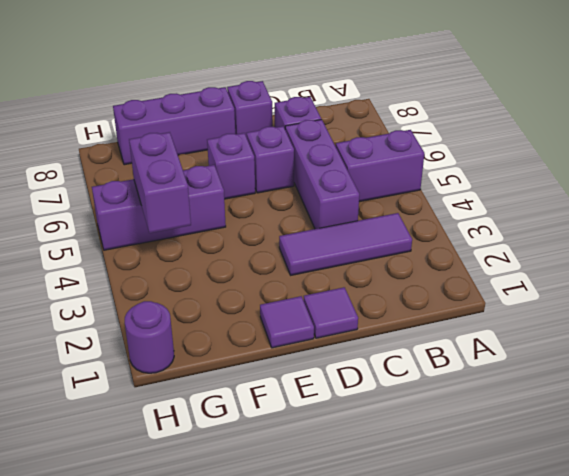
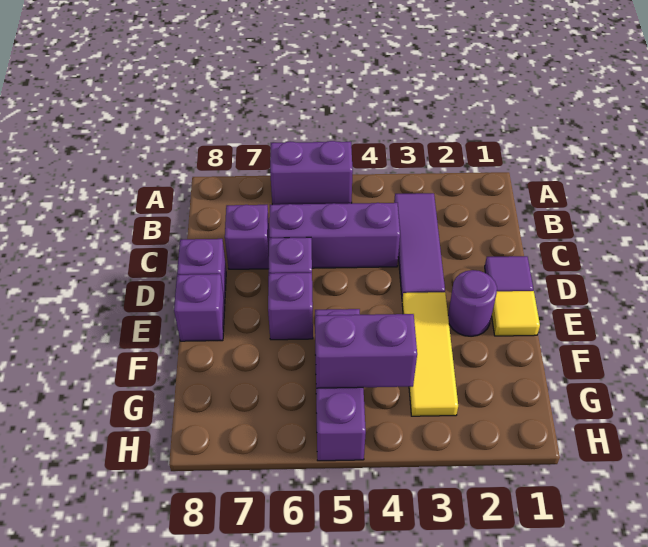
purple brick A5:B5 level 1 -> purple brick A5:A6 level 1
purple tile E1 level 1 -> yellow tile E1 level 1
none -> yellow tile E3:G3 level 1
purple brick E8:G8 level 1 -> purple brick E8 level 1
purple round brick H1 level 1 -> purple round brick E2 level 1

